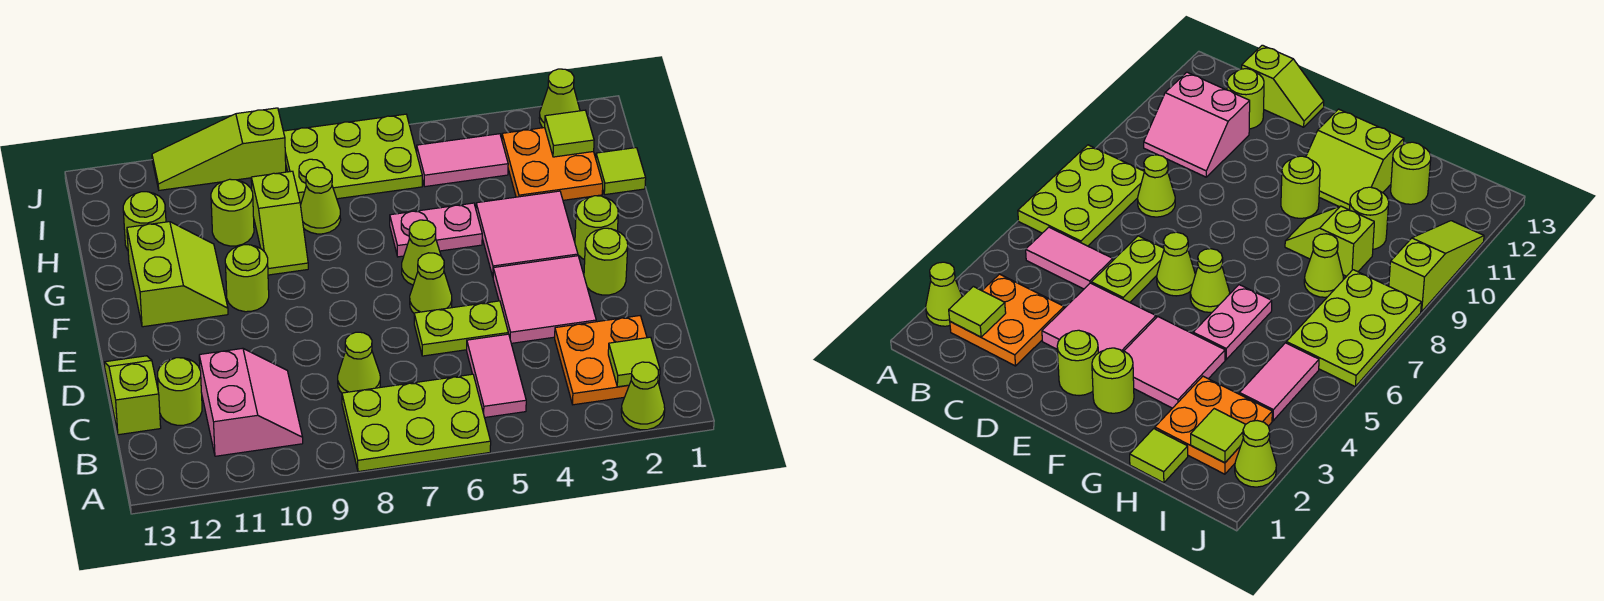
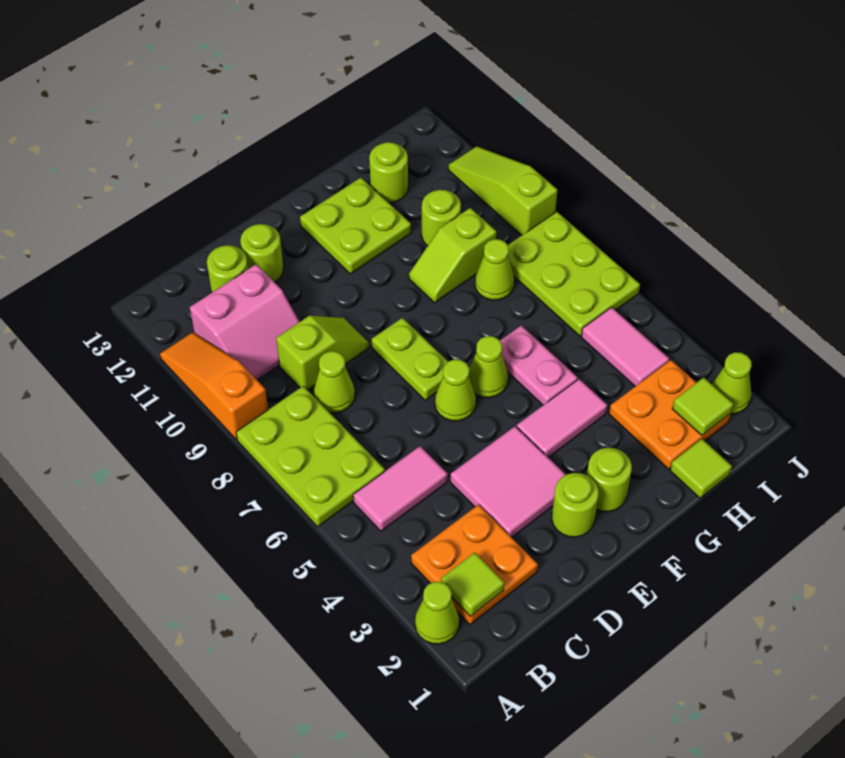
none -> orange slope A9:A11 level 1 top 9
lime slope C13:D13 level 1 top C -> lime slope C9:D9 level 1 top C
lime plate D5:D6 level 1 -> lime plate E7:E8 level 1
pink tile F3:G4 level 1 -> pink tile F4:G4 level 1
lime round brick F10 level 1 -> lime round brick D12 level 1
lime slope F11:G12 level 1 top 12 -> lime plate F11:G12 level 1

